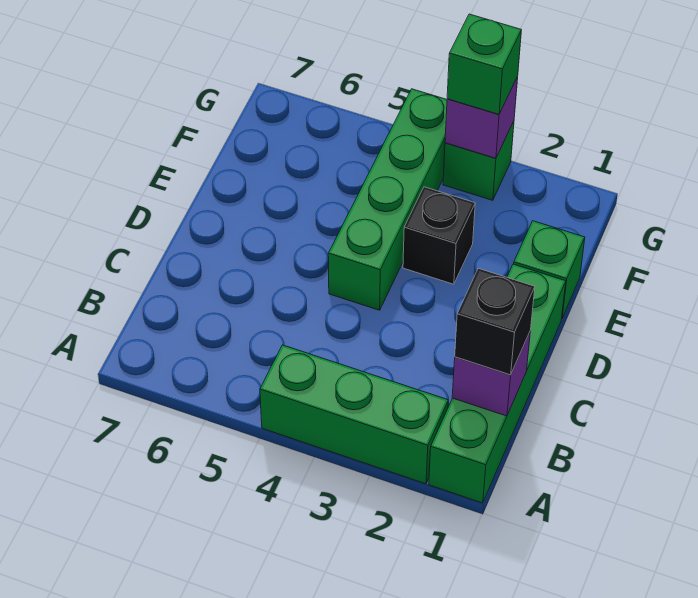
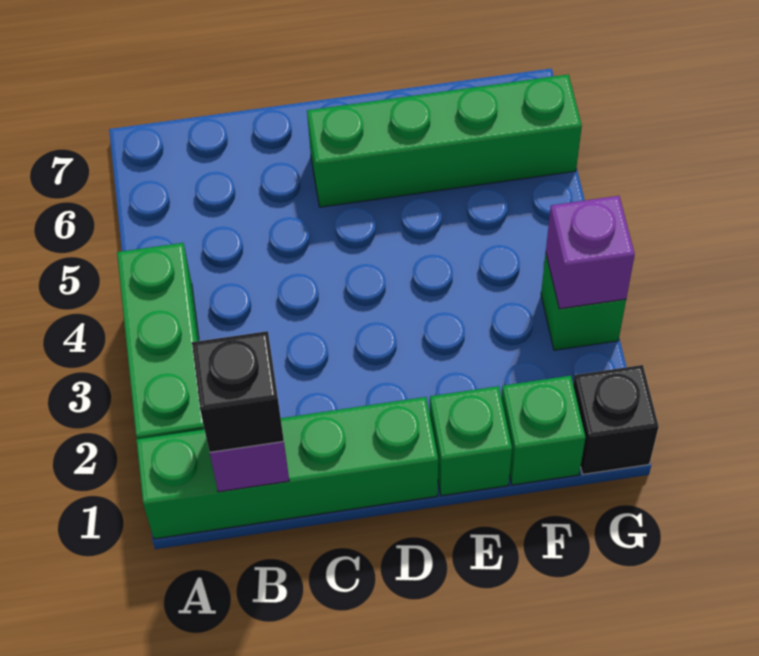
green brick D4:G4 level 1 -> green brick D6:G6 level 1
black brick E3 level 1 -> black brick G1 level 1
green brick G3 level 3 -> green brick F1 level 1

